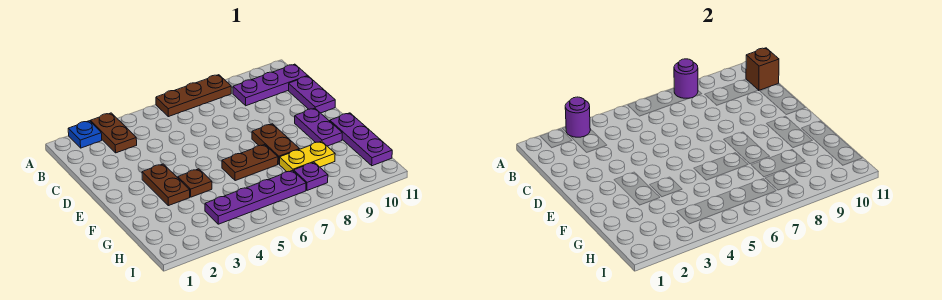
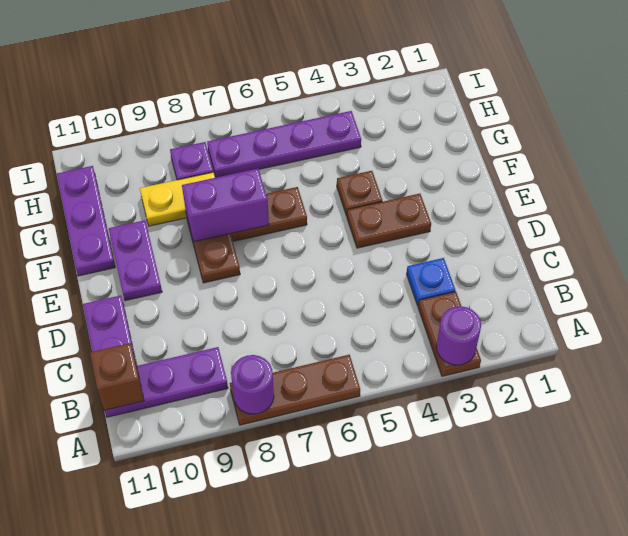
blue plate A2 level 1 -> blue plate C3 level 1
brown plate E3:F3 level 1 -> brown plate E3:E4 level 1
none -> purple brick F7:F8 level 2

